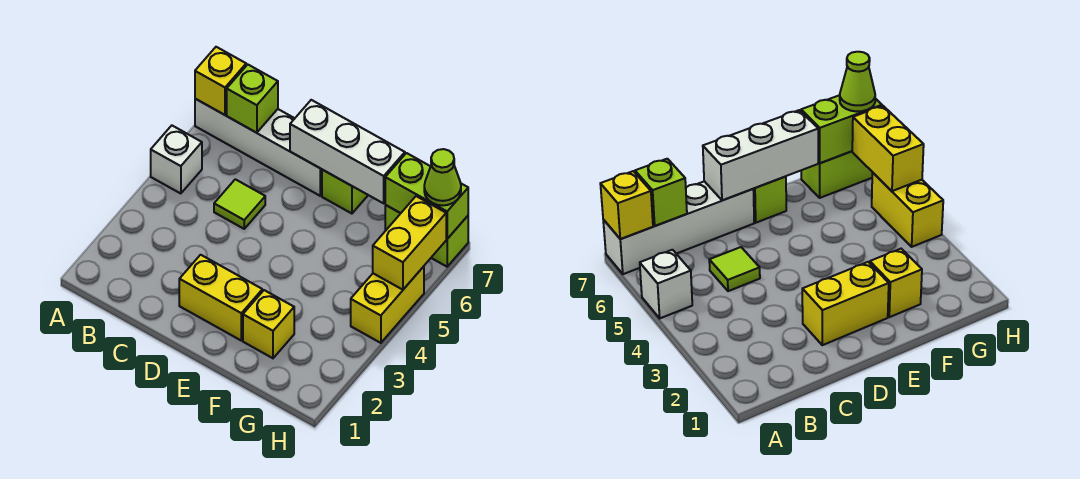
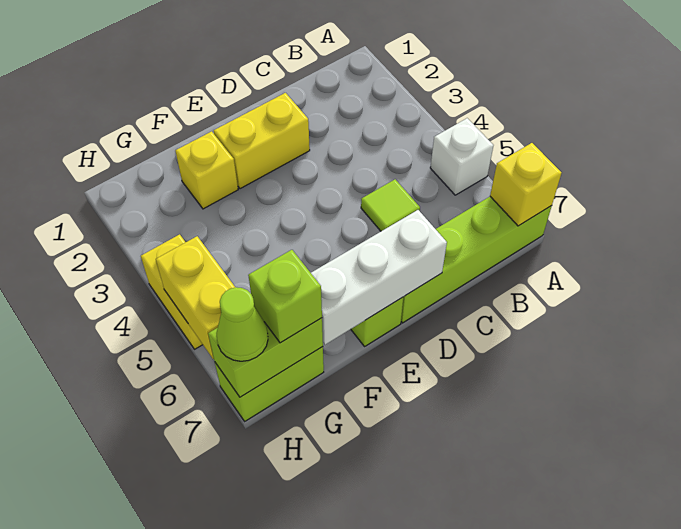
white brick A7:D7 level 1 -> lime brick A7:D7 level 1
lime brick B7 level 2 -> lime brick G7 level 3

